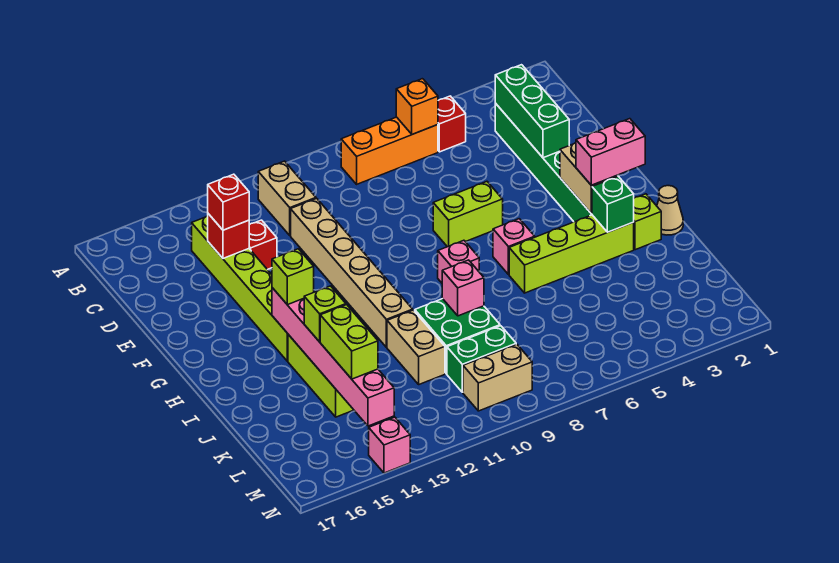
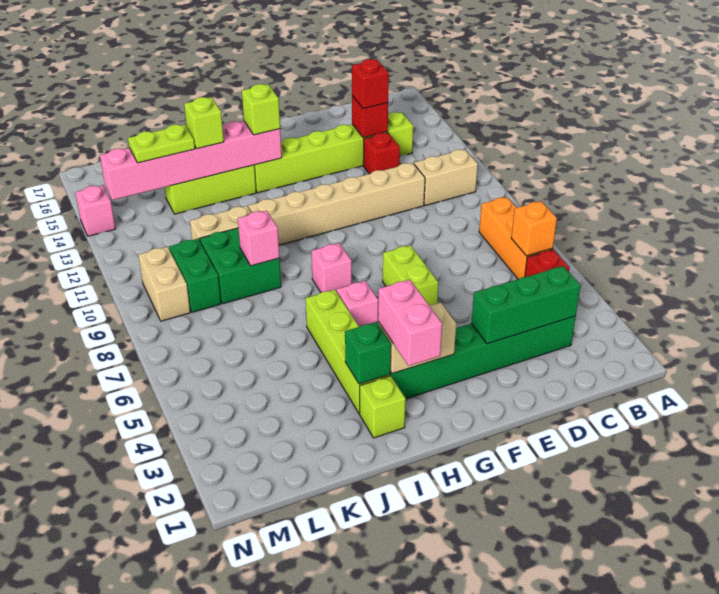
tan cone I1 level 1 -> none
lime brick K14:L14 level 3 -> lime plate K14:L14 level 3

